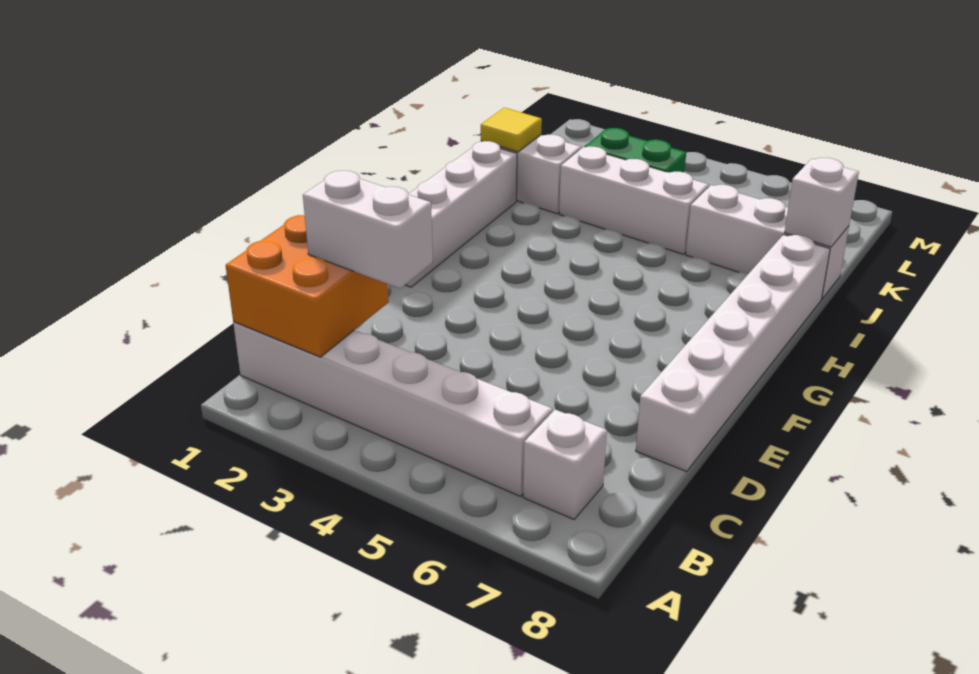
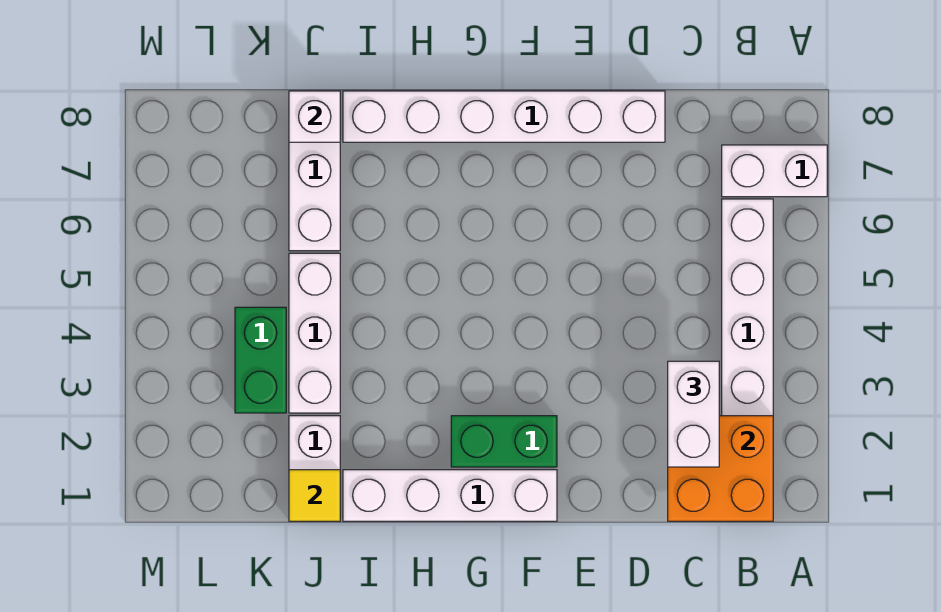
white brick B7 level 1 -> white brick A7:B7 level 1
none -> green brick F2:G2 level 1

